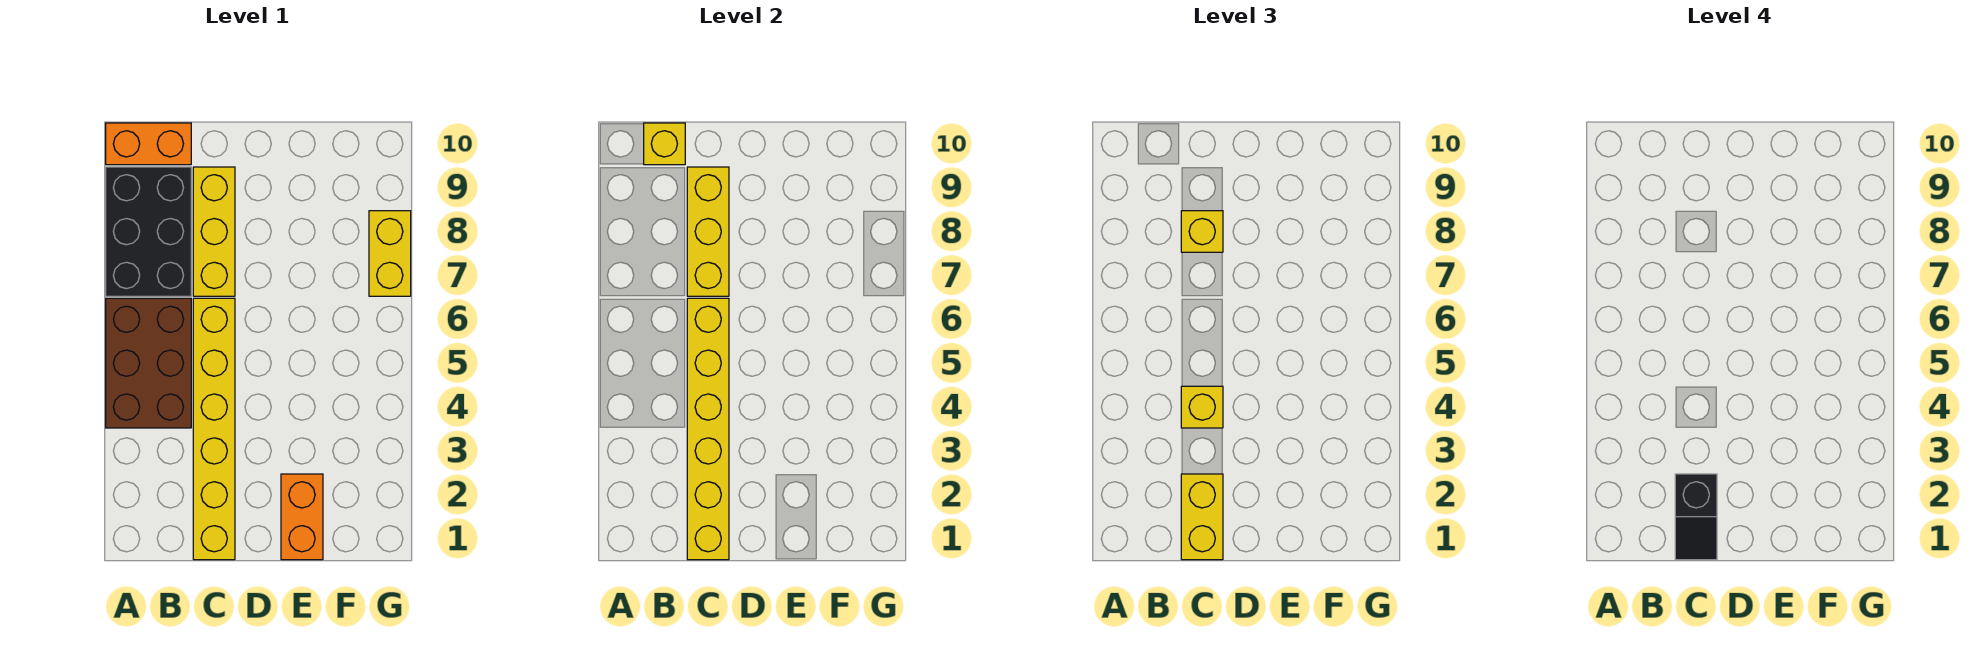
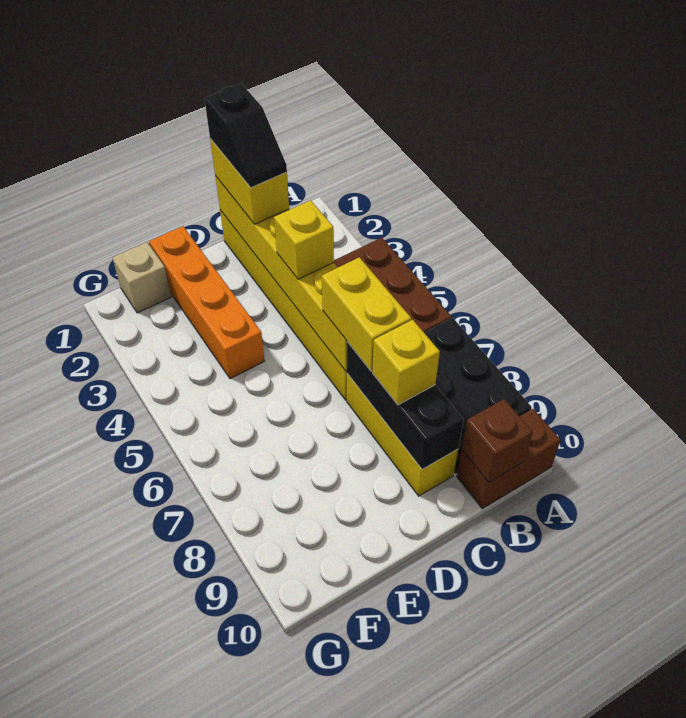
orange brick A10:B10 level 1 -> brown brick A10:B10 level 1
yellow brick B10 level 2 -> brown brick B10 level 2
black slope C1:C2 level 4 top 2 -> black slope C1:C2 level 4 top 1
yellow brick C7:C9 level 2 -> black brick C7:C9 level 2
orange brick E1:E2 level 1 -> orange brick E1:E4 level 1
none -> tan brick F1 level 1
yellow brick G7:G8 level 1 -> yellow brick C6:C7 level 3

